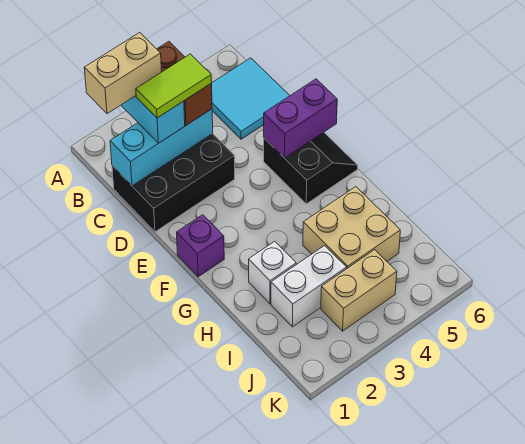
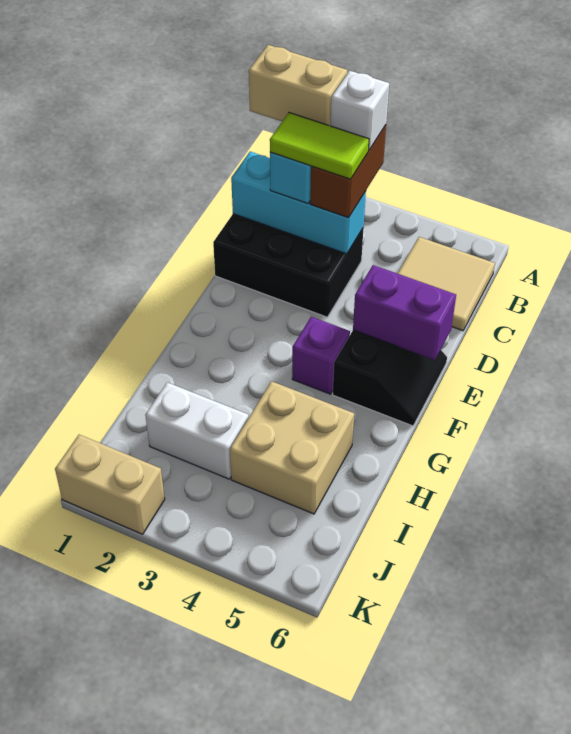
cyan tile B5:C6 level 1 -> tan tile B5:C6 level 1
purple brick F1 level 1 -> purple brick F4 level 1
white brick H2 level 1 -> white brick B3 level 4
tan brick J3:J4 level 1 -> tan brick K1:K2 level 1

